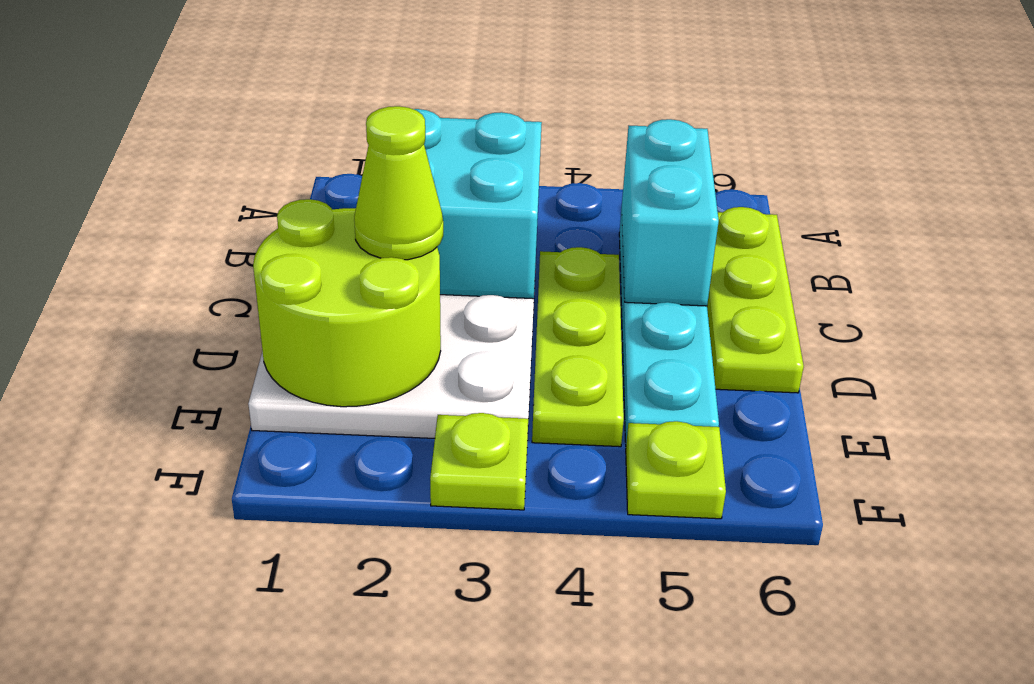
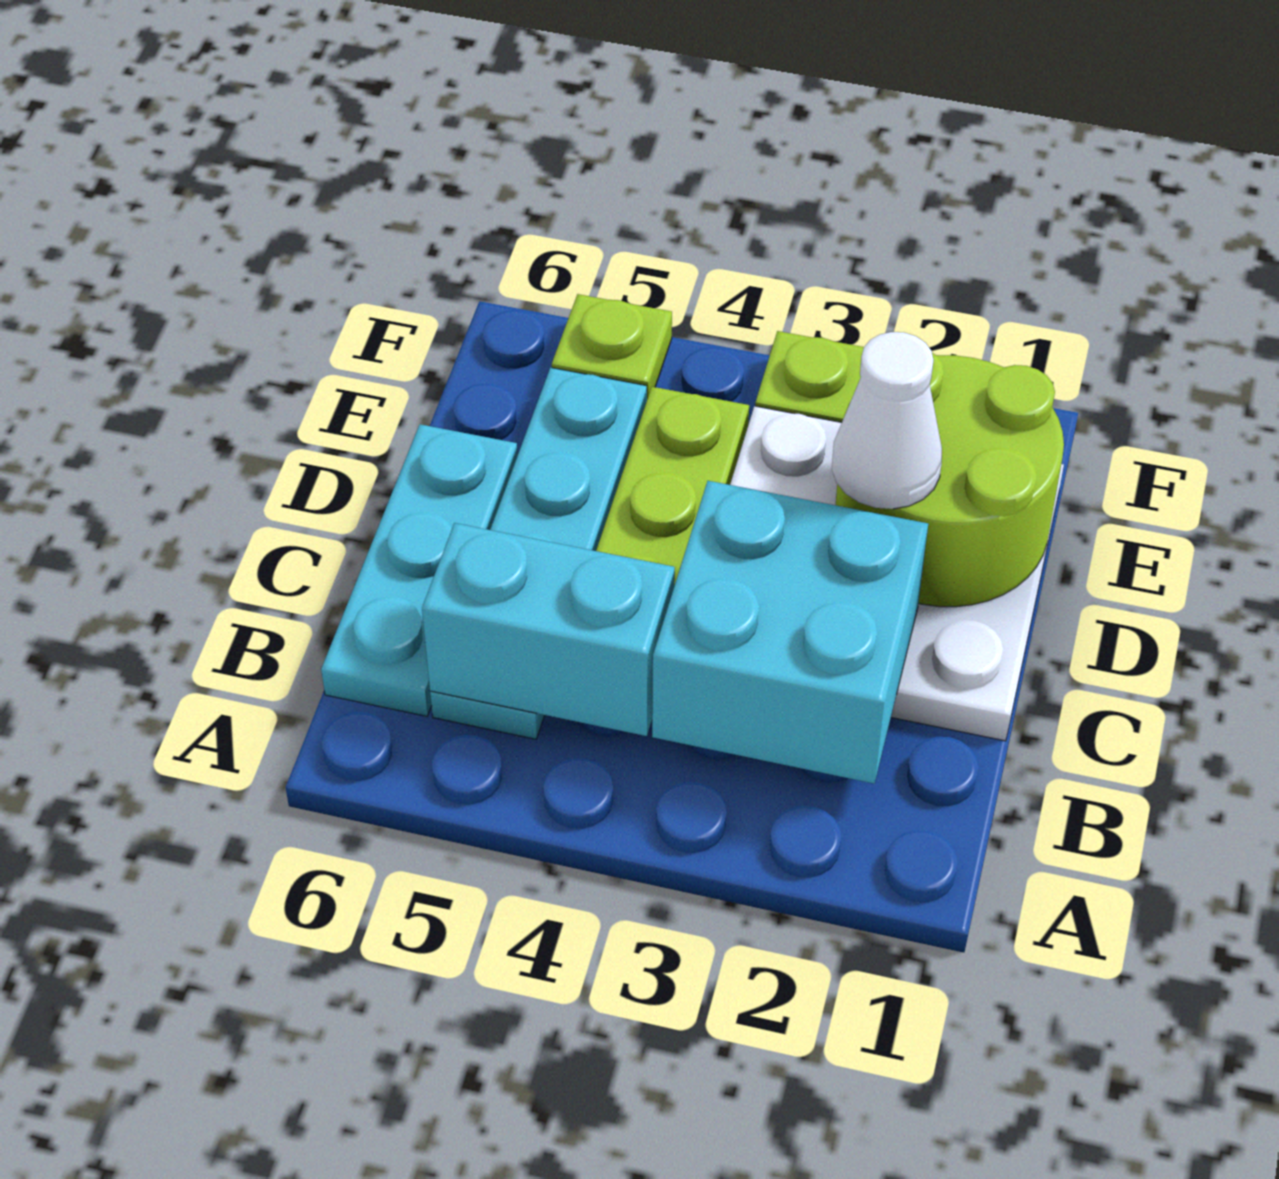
cyan brick B5:C5 level 2 -> cyan brick B4:B5 level 2
lime plate B6:D6 level 1 -> cyan plate B6:D6 level 1
lime cone D2 level 3 -> white cone D2 level 3

